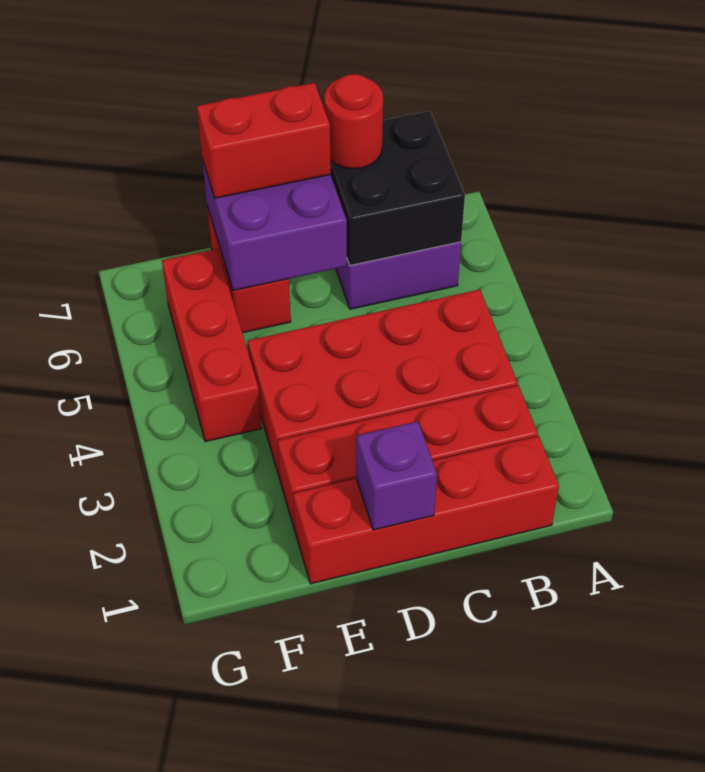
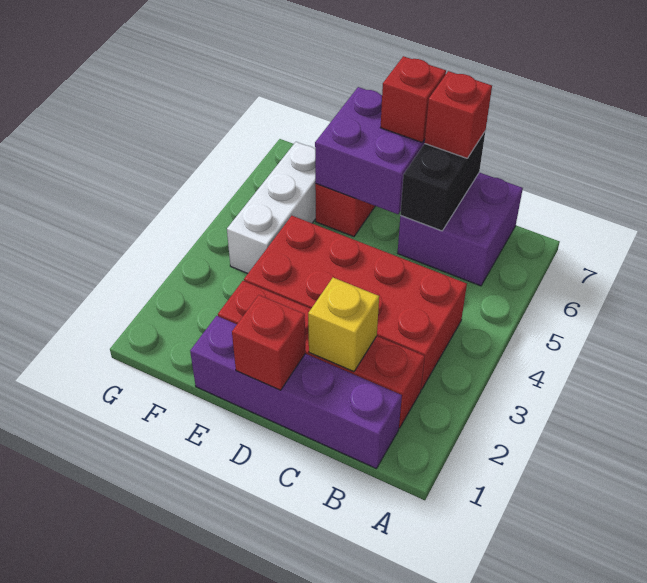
red brick B1:E1 level 1 -> purple brick B1:E1 level 1
black brick B6:C7 level 2 -> black brick C6:C7 level 2
none -> yellow brick C2 level 2
red round brick C7 level 3 -> red brick C7 level 3
purple brick D1 level 2 -> red brick D1 level 2
red brick D7:E7 level 3 -> red brick D7 level 3
red brick F4:F6 level 1 -> white brick F4:F6 level 1

